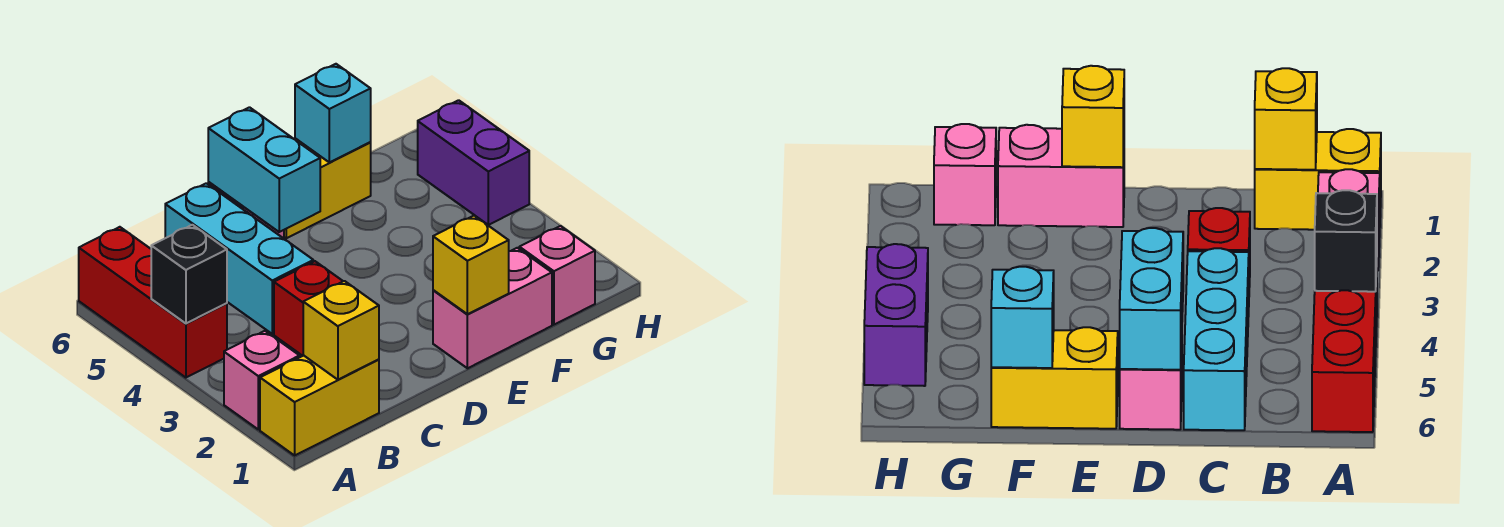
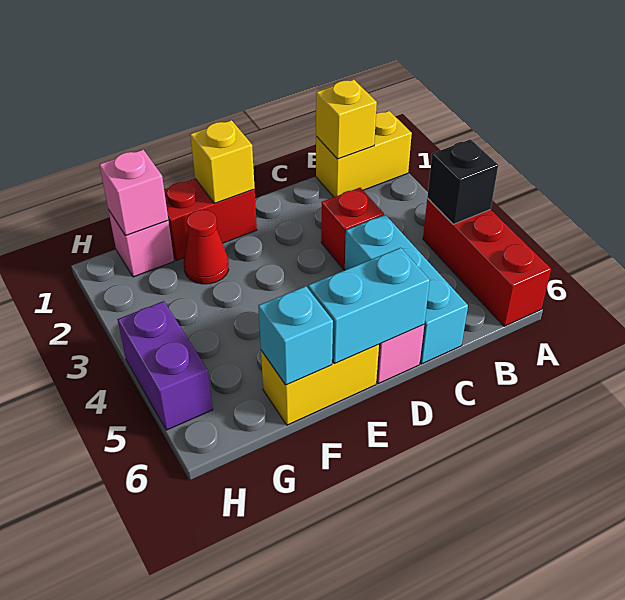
pink brick A2 level 1 -> pink brick G1 level 2
cyan brick D5:D6 level 2 -> cyan brick D6:E6 level 2
pink brick E1:F1 level 1 -> red brick E1:F1 level 1
none -> red cone F2 level 1

